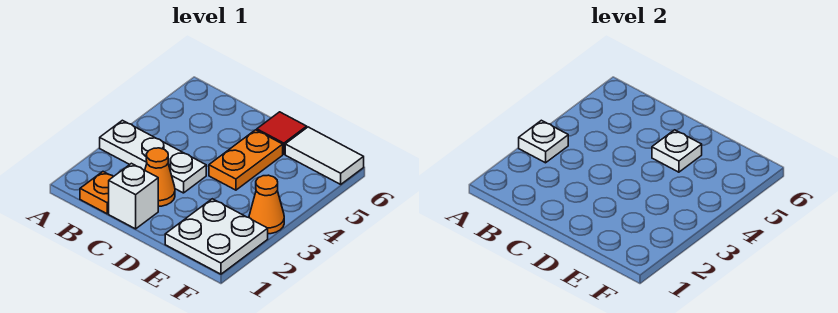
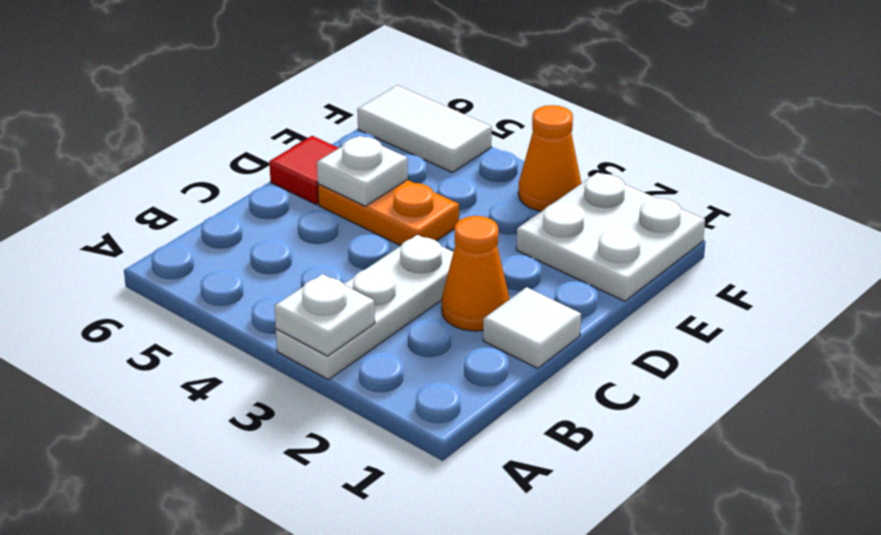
orange plate B1 level 1 -> none
white brick C1 level 1 -> white tile C1 level 1
white tile E6:F6 level 1 -> white tile F5:F6 level 1

